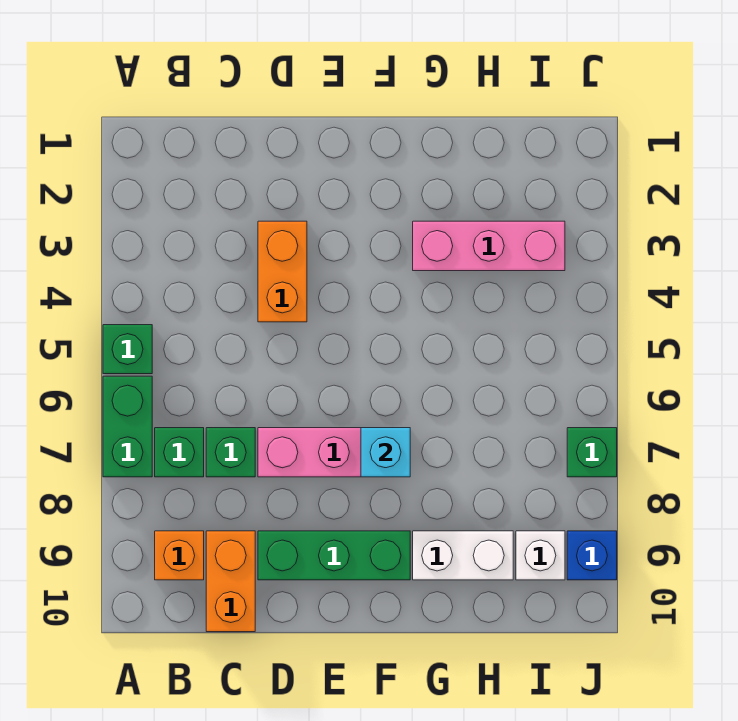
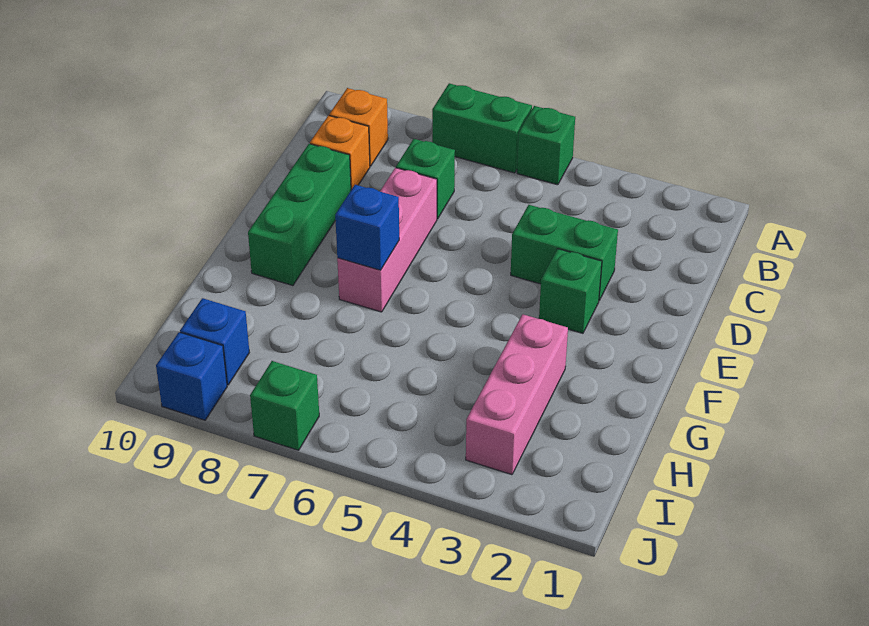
green brick B7 level 1 -> green brick E3 level 1
orange brick C9:C10 level 1 -> orange brick C9 level 1
orange brick D3:D4 level 1 -> green brick D3:D4 level 1
cyan brick F7 level 2 -> blue brick F7 level 2
white brick G9:H9 level 1 -> none
white brick I9 level 1 -> blue brick I9 level 1

